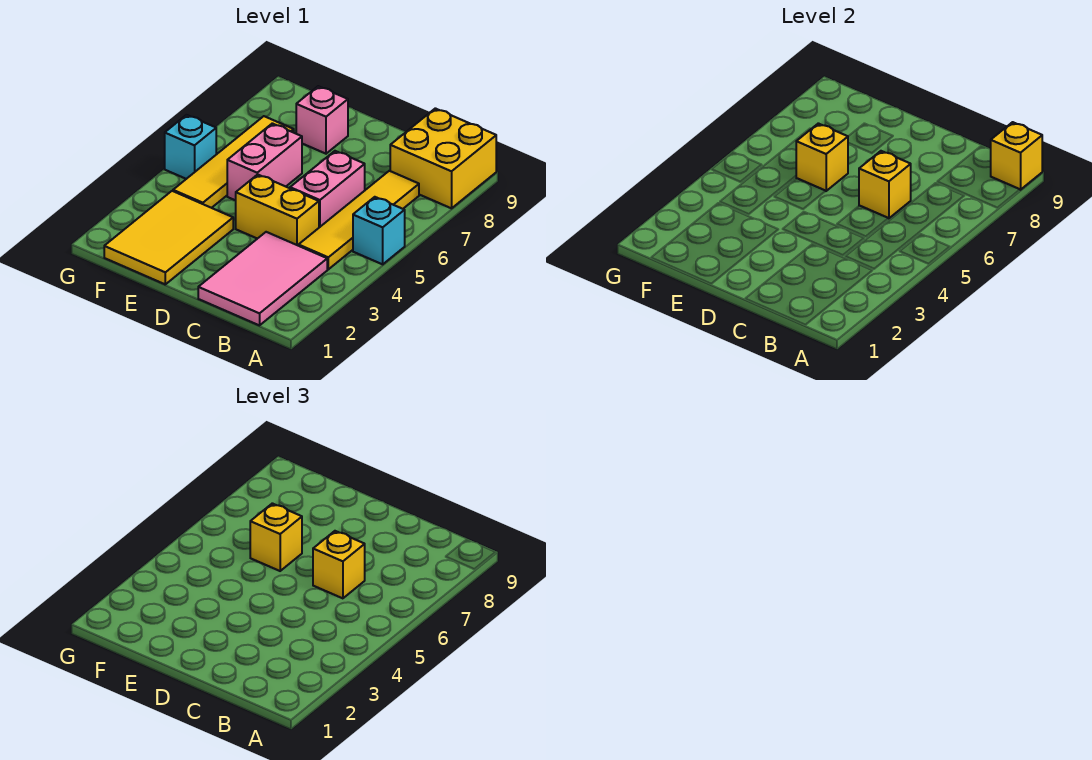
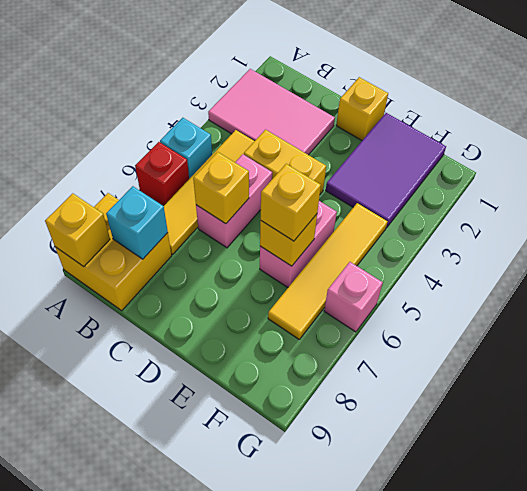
none -> red brick A6 level 1
pink tile B1:C3 level 1 -> pink tile A2:C3 level 1
yellow brick C6 level 3 -> yellow brick D1 level 1
yellow tile E1:F3 level 1 -> purple tile E1:F3 level 1
pink brick E8 level 1 -> pink brick G6 level 1
cyan brick G5 level 1 -> cyan brick B8 level 2

